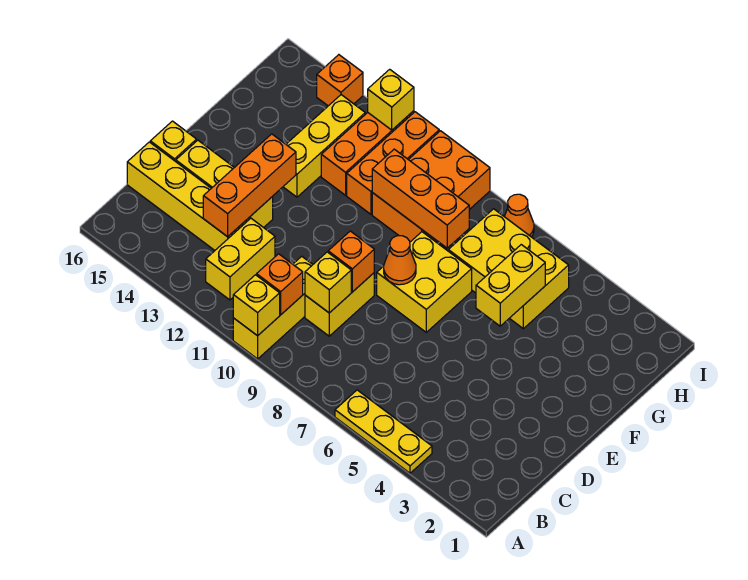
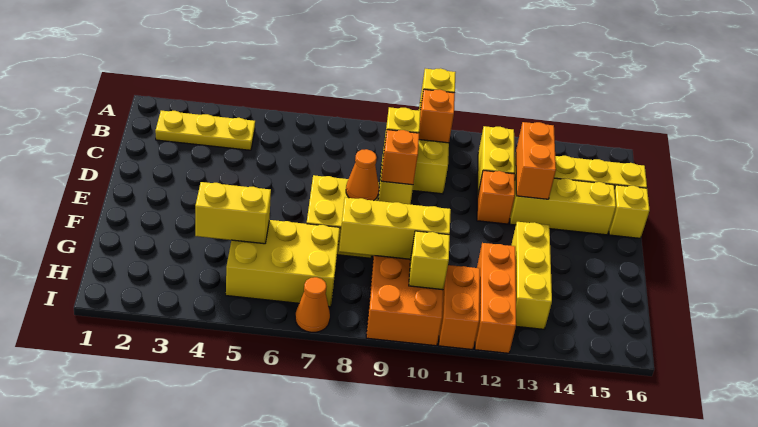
yellow plate A4:A6 level 1 -> yellow plate B2:B4 level 1
orange brick C13:E13 level 2 -> orange brick C13:D13 level 2
yellow brick F5:G5 level 2 -> yellow brick G4:G5 level 2
orange brick G8:G10 level 2 -> yellow brick G8:G10 level 2
orange brick G11:I11 level 1 -> orange brick H11:I11 level 1
yellow brick I12 level 2 -> yellow brick H10 level 2
orange brick I14 level 1 -> orange brick D12 level 1

